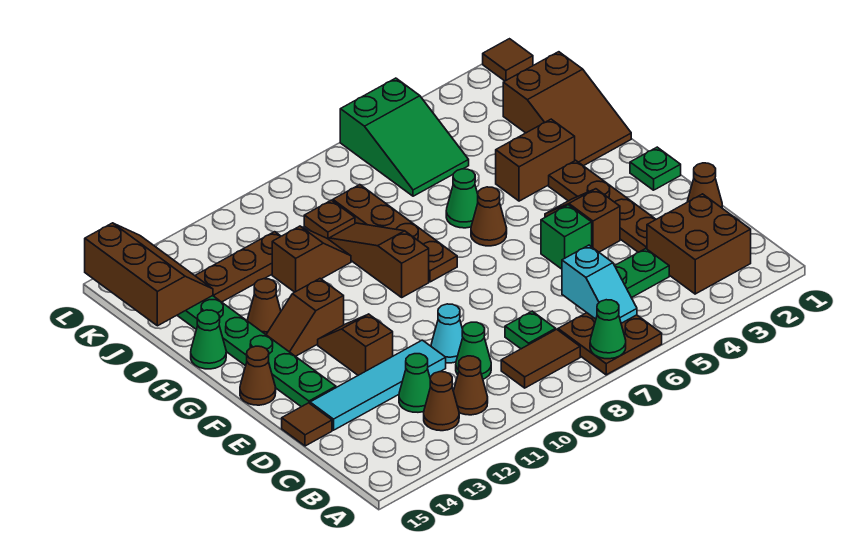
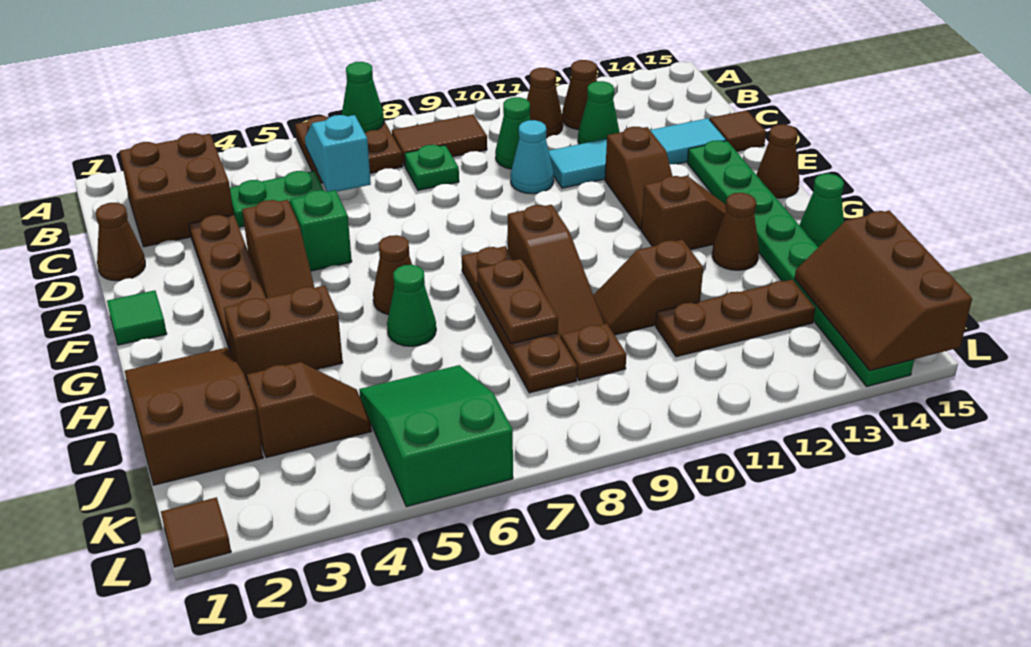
green plate F1 level 1 -> green tile F1 level 1
none -> brown plate H8:I8 level 2
none -> brown slope J3:J4 level 1 top 3

